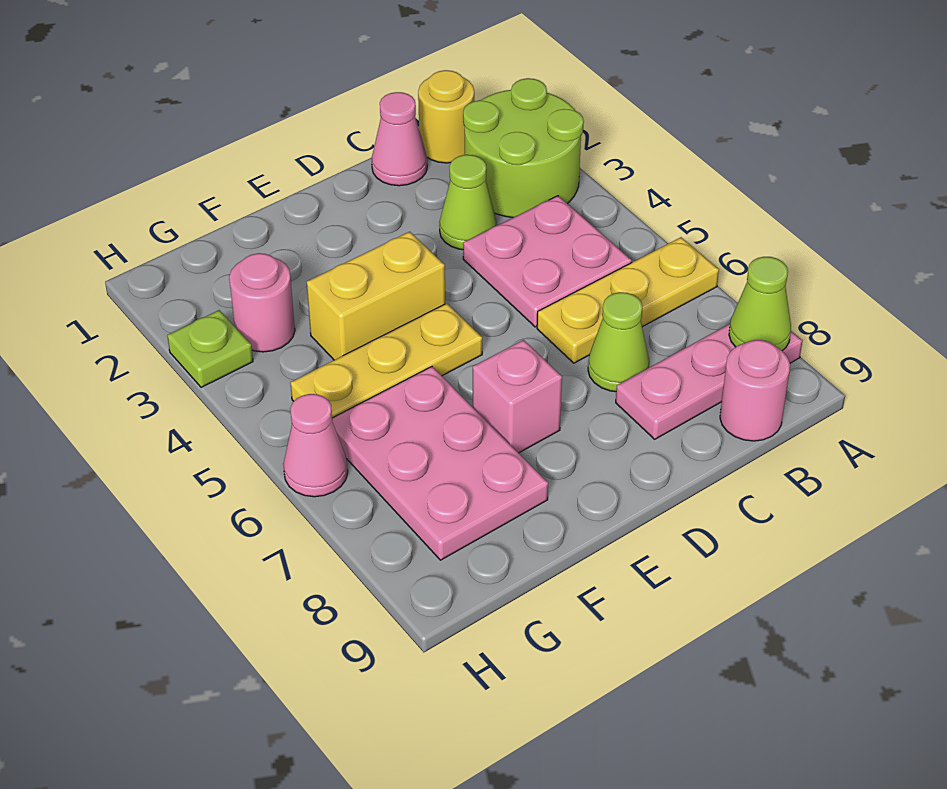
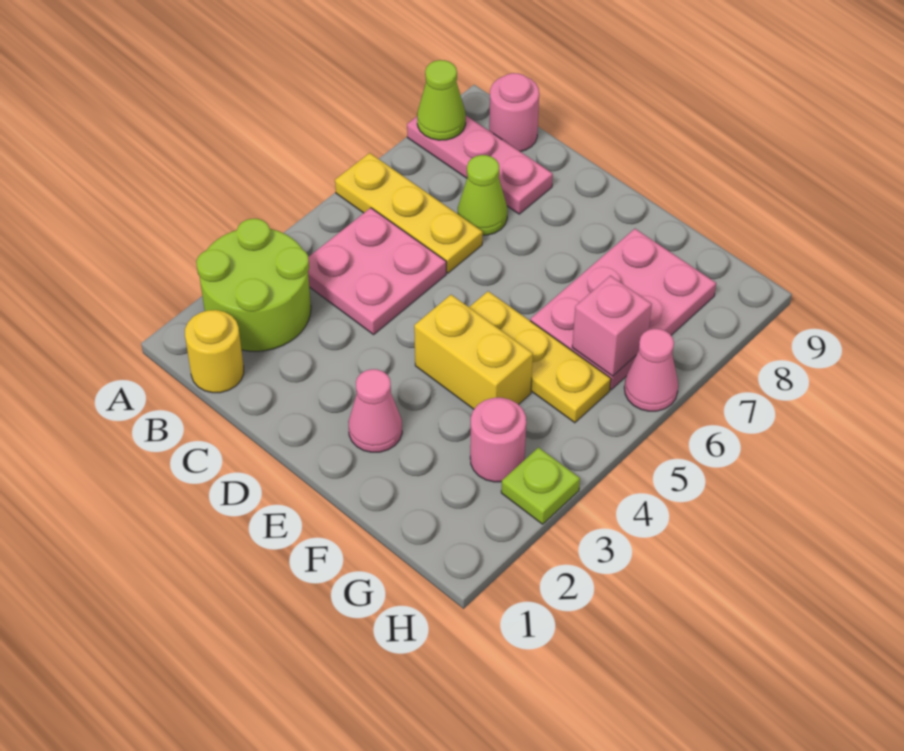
pink cone C1 level 1 -> pink cone E2 level 1
lime cone C3 level 1 -> none
pink brick E7 level 1 -> pink brick G6 level 2

